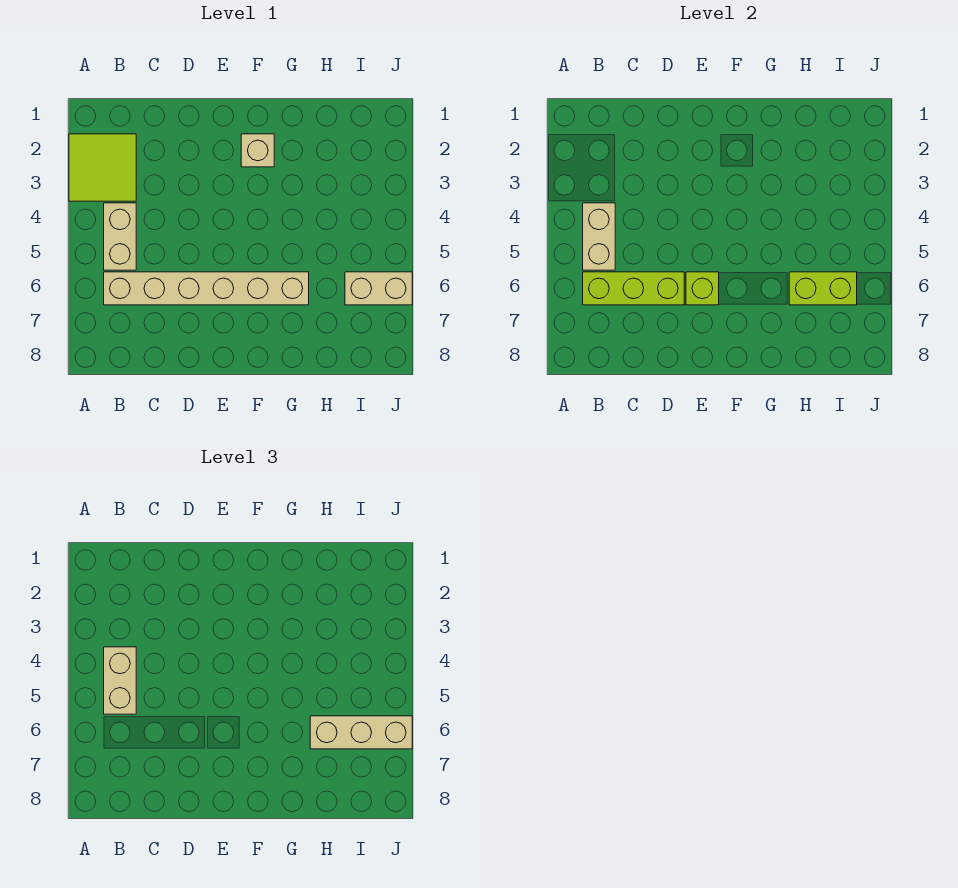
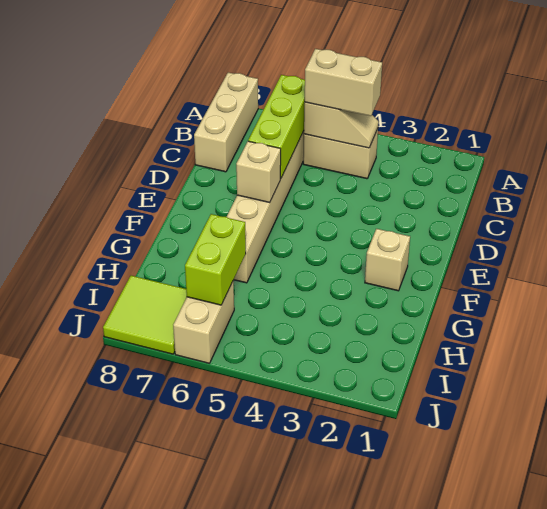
lime tile A2:B3 level 1 -> lime tile I7:J8 level 1
tan brick B4:B5 level 2 -> tan slope B4:B5 level 2 top 5
lime brick E6 level 2 -> tan brick E6 level 2
tan brick H6:J6 level 3 -> tan brick A8:C8 level 1

